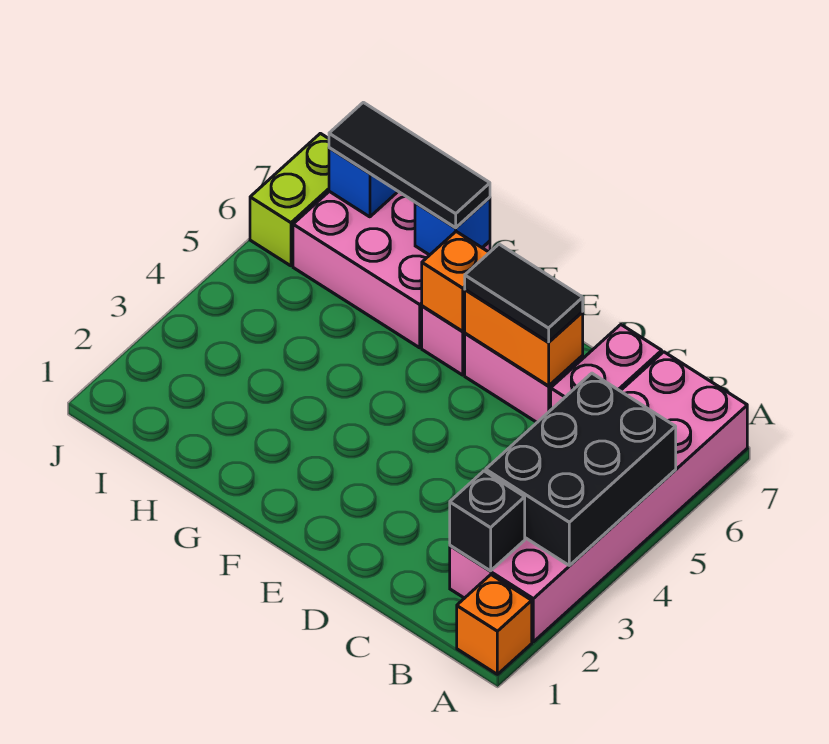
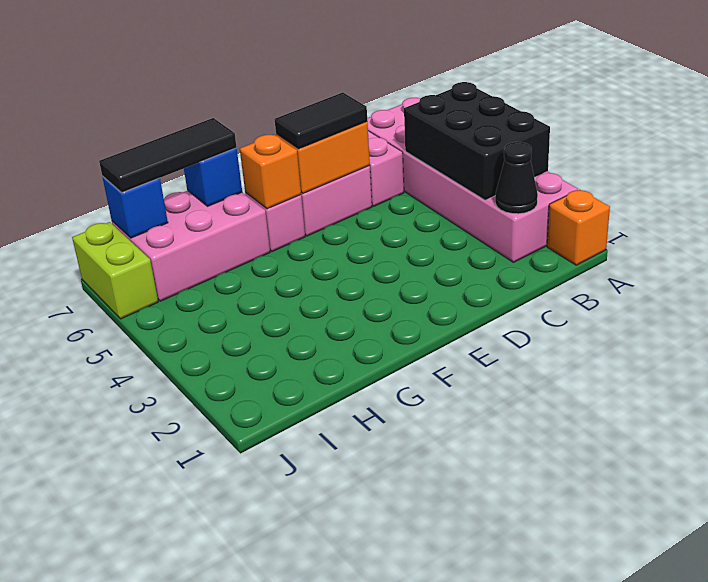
black brick B2 level 2 -> black cone B2 level 2

